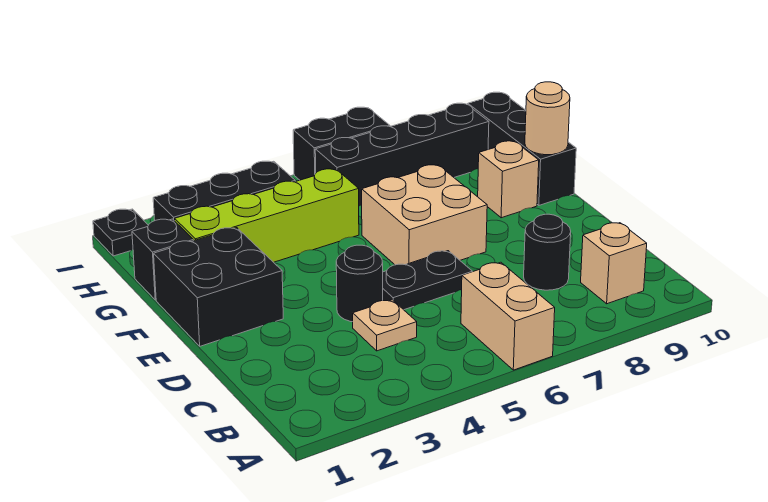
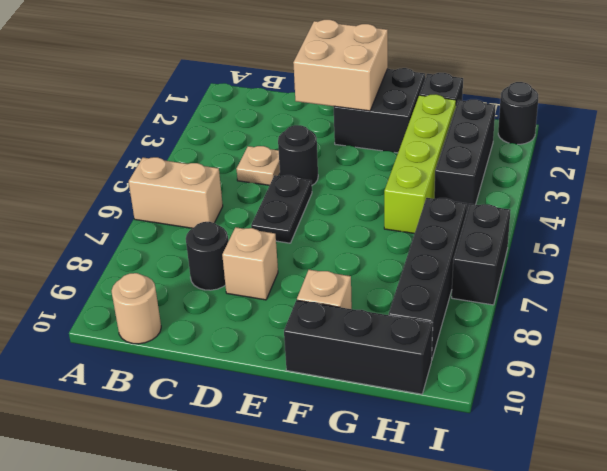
tan brick B9 level 1 -> tan brick D8 level 1
tan brick E6:F7 level 1 -> tan brick D1:E2 level 2
tan round brick F10 level 2 -> tan round brick B10 level 1
black plate I1 level 1 -> black round brick I1 level 1

